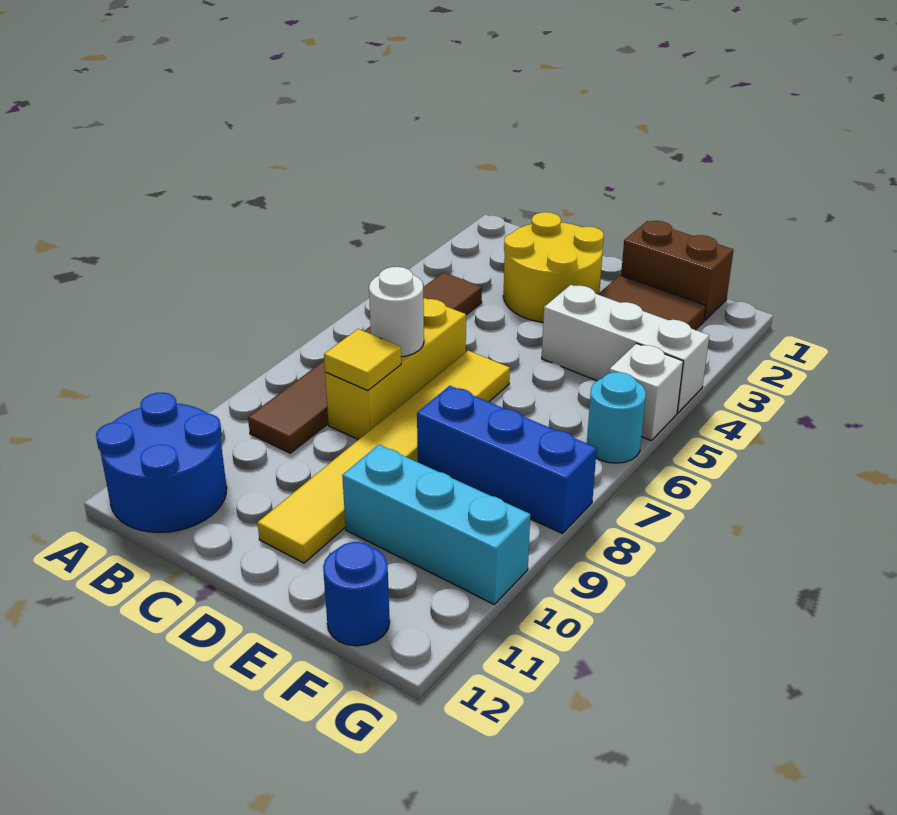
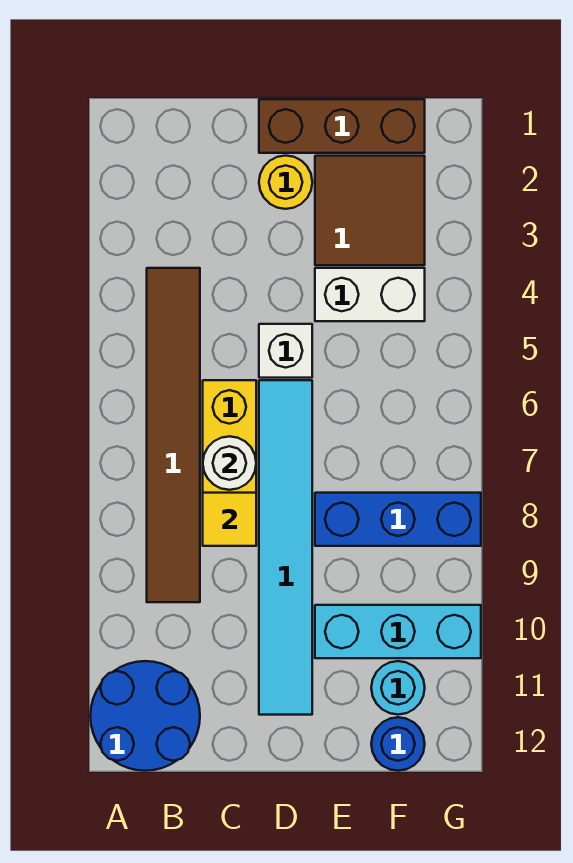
yellow round brick C2:D3 level 1 -> yellow round brick D2 level 1
yellow tile D6:D11 level 1 -> cyan tile D6:D11 level 1
brown brick E1:F1 level 1 -> brown brick D1:F1 level 1
white brick E4:G4 level 1 -> white brick E4:F4 level 1
white brick G5 level 1 -> white brick D5 level 1
cyan round brick G6 level 1 -> cyan round brick F11 level 1

